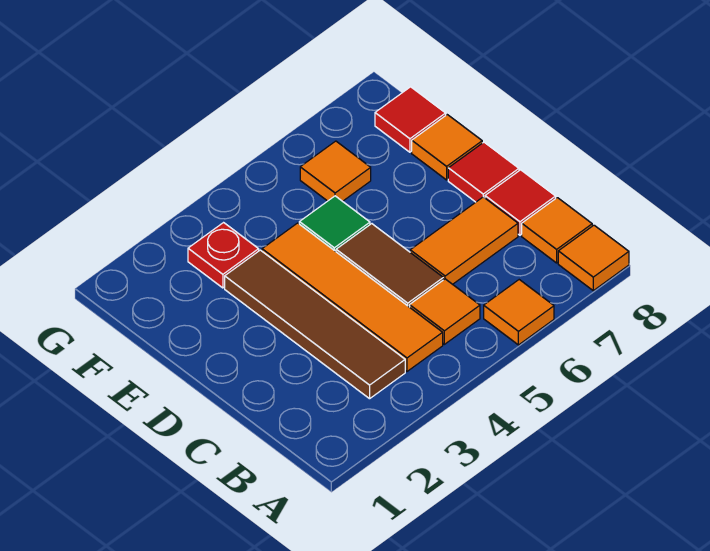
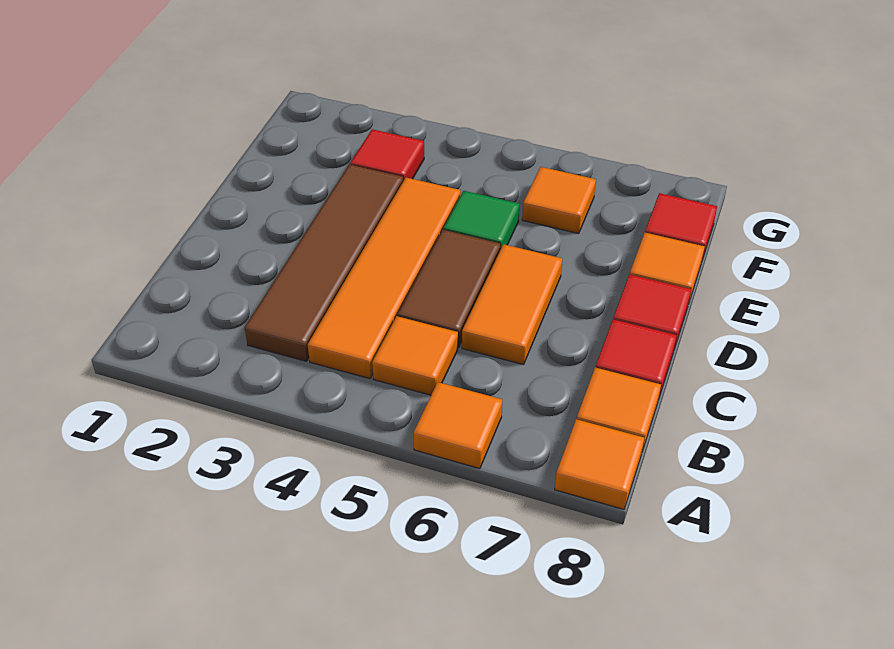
orange tile C6:C7 level 1 -> orange tile C6:D6 level 1
red plate F3 level 1 -> red tile F3 level 1

